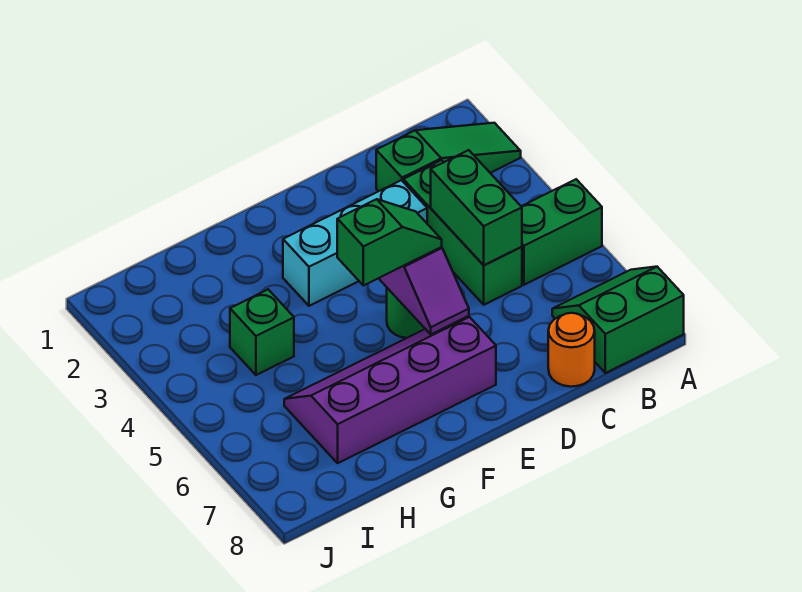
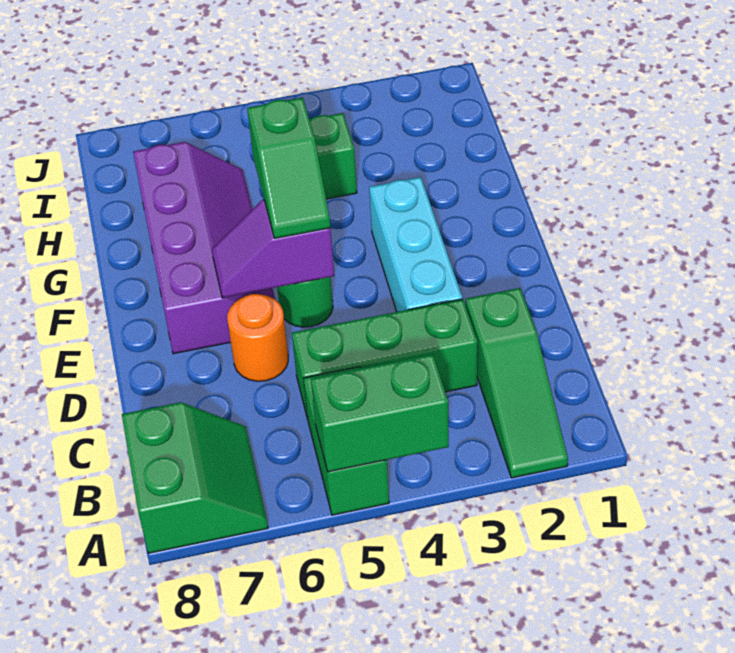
green brick C4:C5 level 2 -> green brick A4:A5 level 2
orange round brick C8 level 1 -> orange round brick D6 level 1

